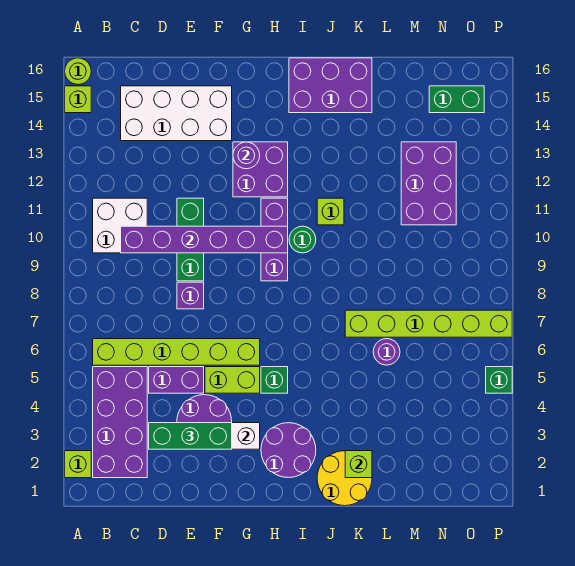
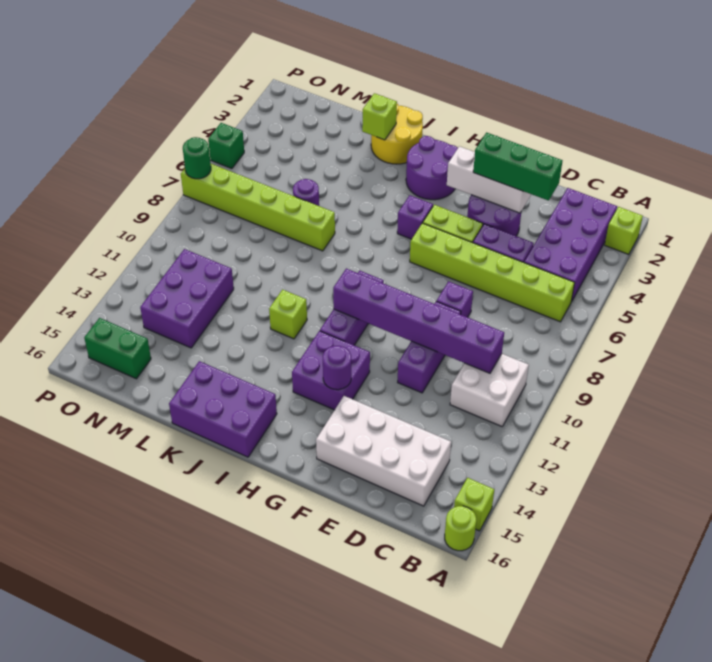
green brick E9:E11 level 1 -> purple brick E9:E11 level 1
green brick H5 level 1 -> purple brick H5 level 1
green round brick I10 level 1 -> green round brick P7 level 2

